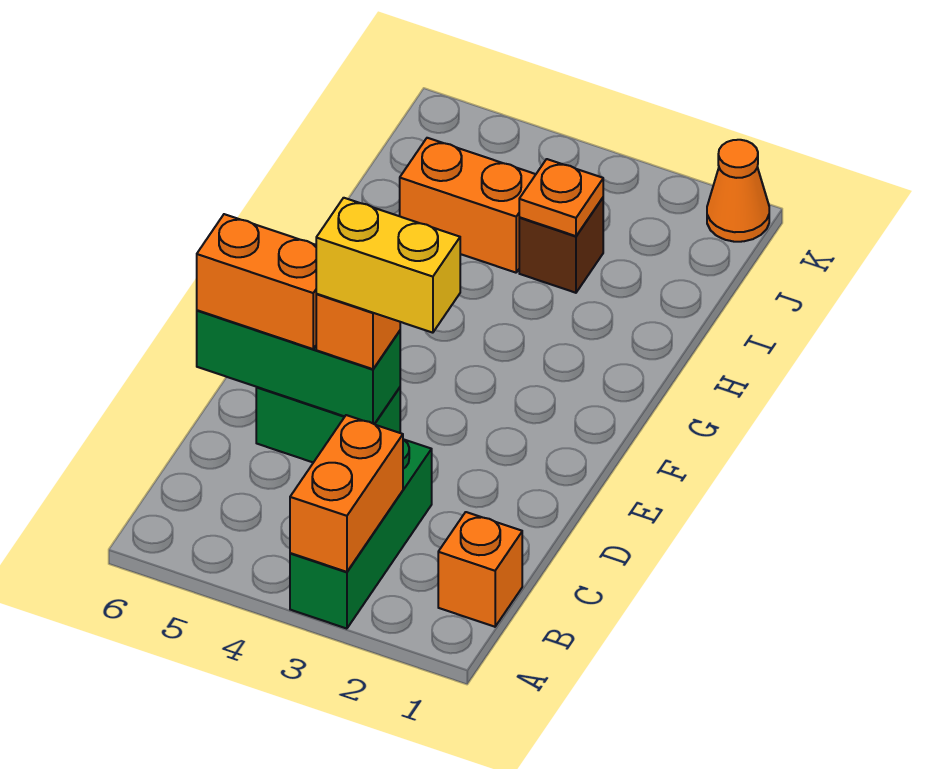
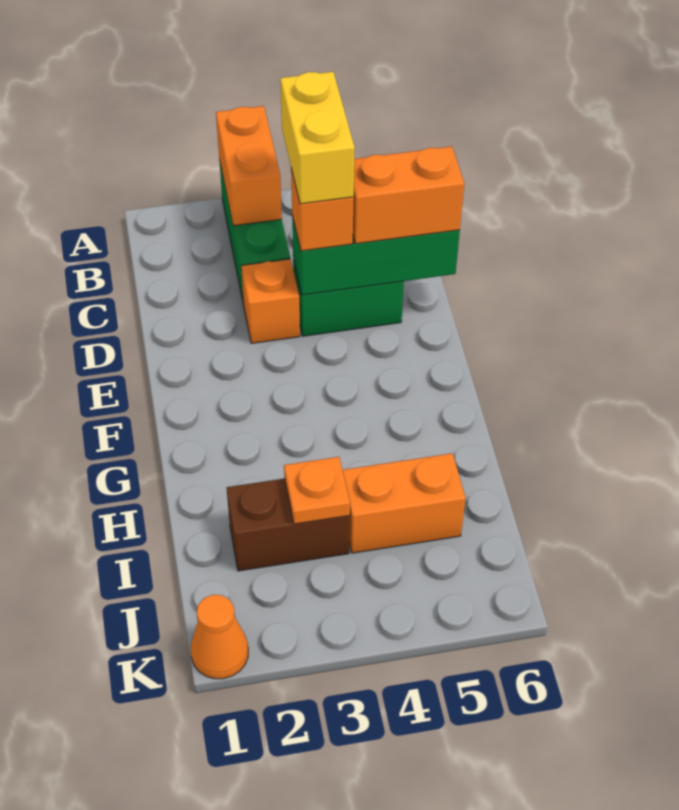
orange brick B1 level 1 -> orange brick D3 level 1
yellow brick D3:D4 level 4 -> yellow brick C4:D4 level 4
brown brick I3 level 1 -> brown brick I2:I3 level 1

